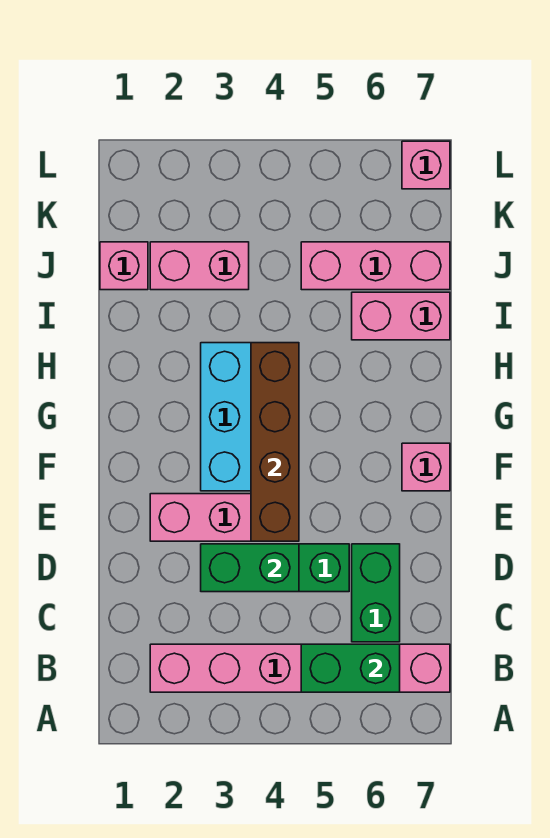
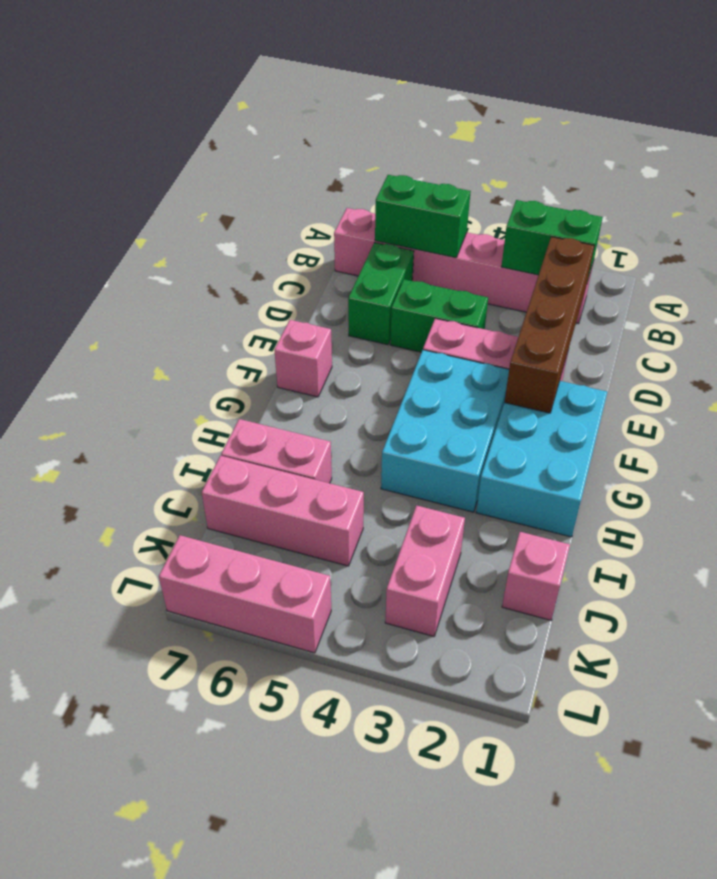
green brick D3:D4 level 2 -> green brick B2:B3 level 2
brown brick E4:H4 level 2 -> brown brick C2:F2 level 2
none -> cyan brick F1:H2 level 1
pink brick J2:J3 level 1 -> pink brick J3:K3 level 1
pink brick L7 level 1 -> pink brick L5:L7 level 1

